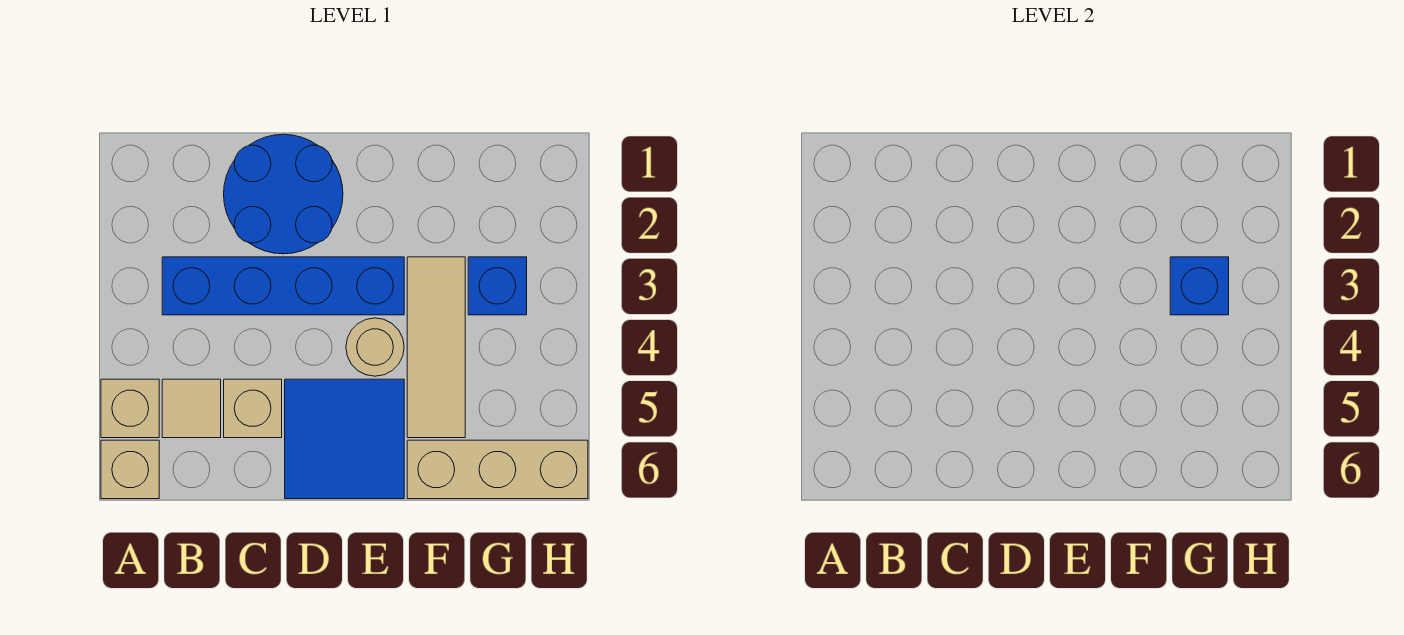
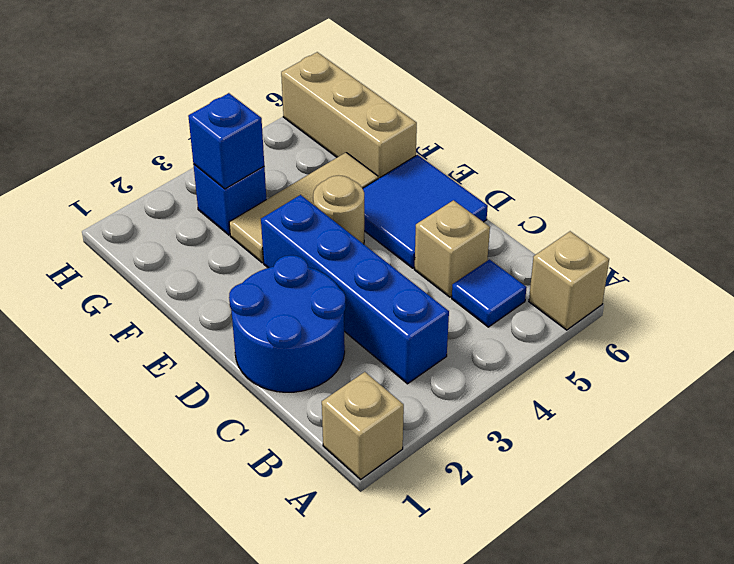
tan brick A5 level 1 -> tan brick A1 level 1
tan tile B5 level 1 -> blue tile B5 level 1

